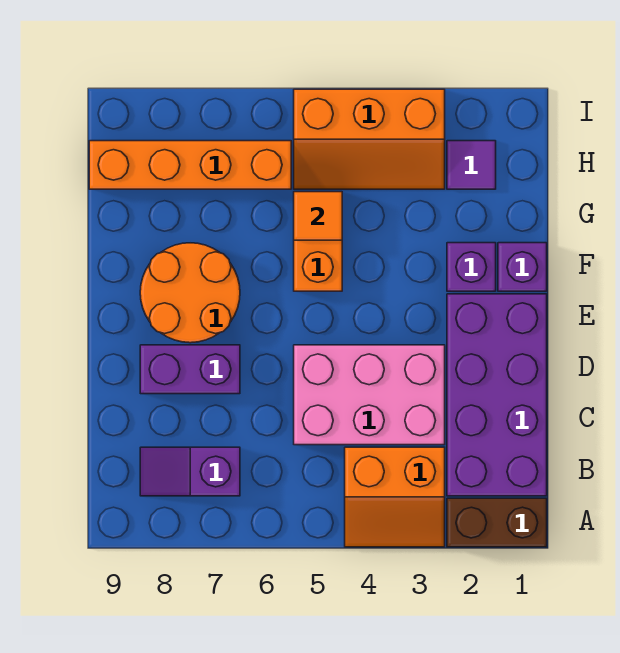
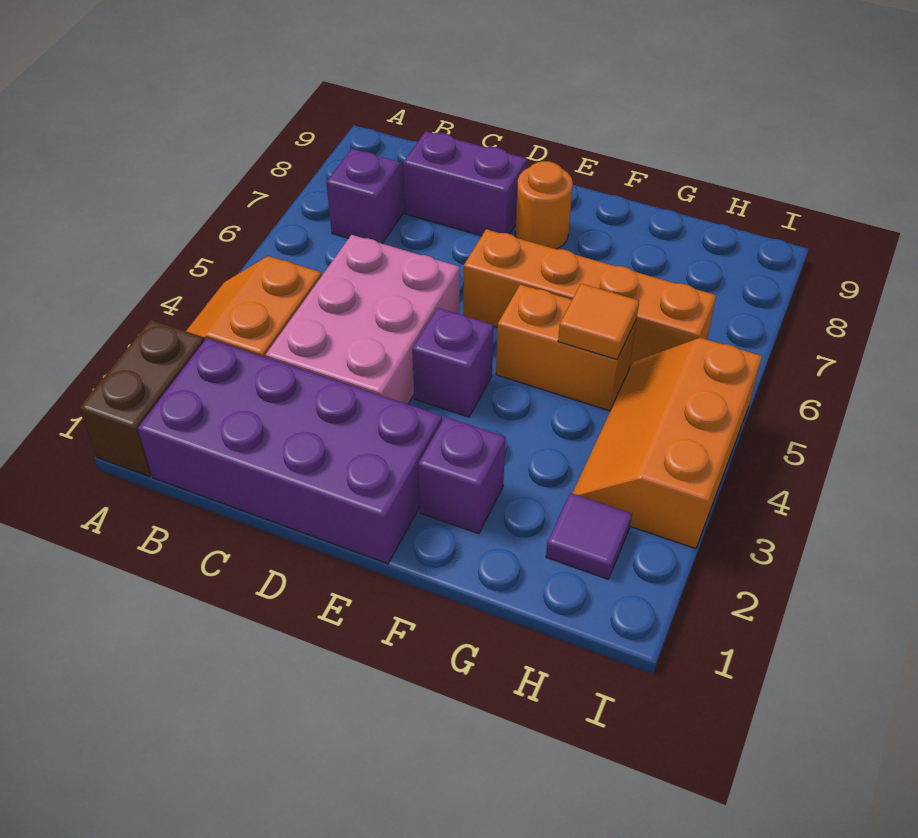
purple brick D7:D8 level 1 -> purple brick C8:D8 level 1
orange round brick E7:F8 level 1 -> orange round brick E8 level 1
purple brick F1 level 1 -> purple brick E4 level 1
orange brick H6:H9 level 1 -> orange brick E6:H6 level 1

